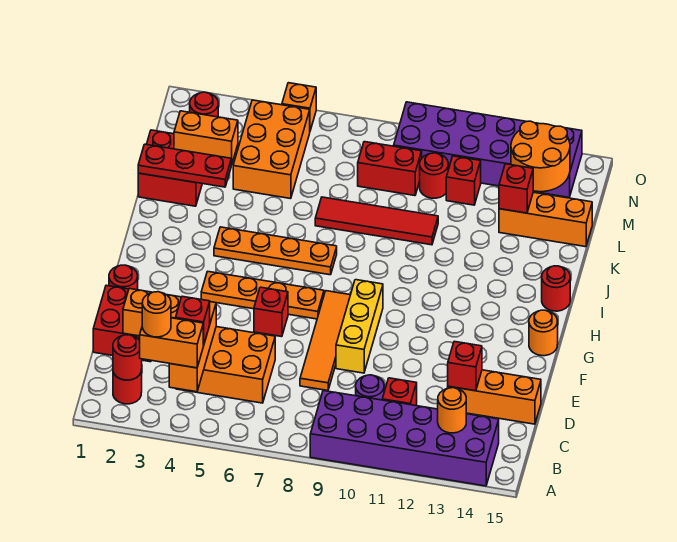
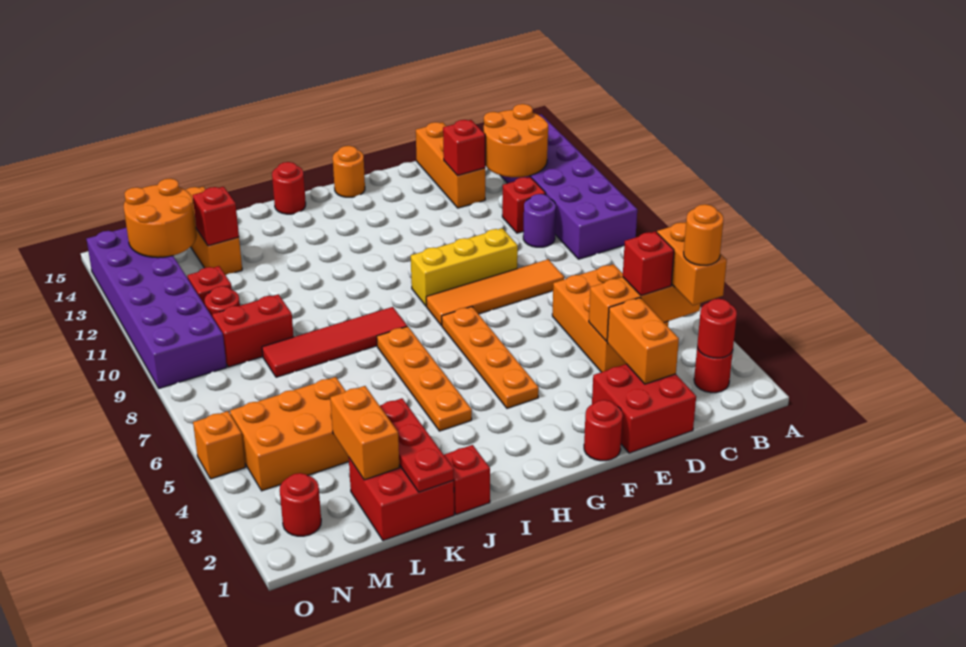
orange round brick B13 level 2 -> orange round brick B12:C13 level 2
red brick F6 level 1 -> red brick J1 level 1
red tile K7:K10 level 1 -> red tile I8:L8 level 1
red brick M8:M9 level 1 -> red brick L9:M9 level 1

